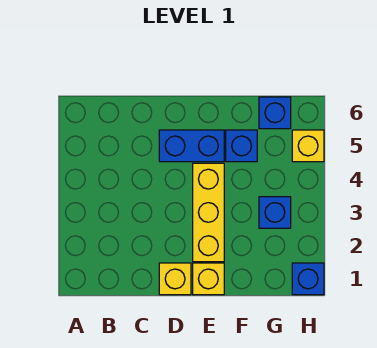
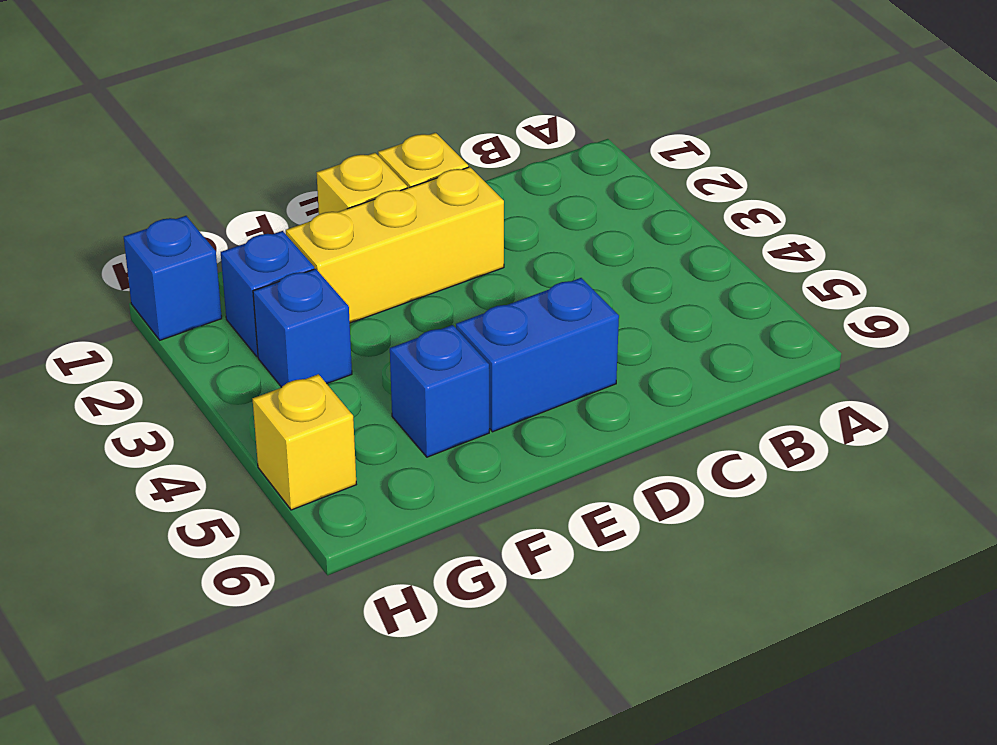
yellow brick E2:E4 level 1 -> yellow brick D2:F2 level 1
blue brick G6 level 1 -> blue brick G2 level 1

